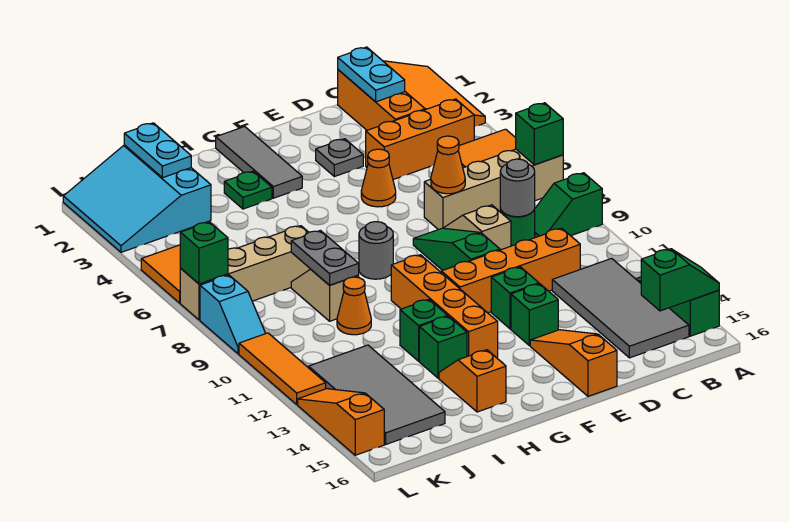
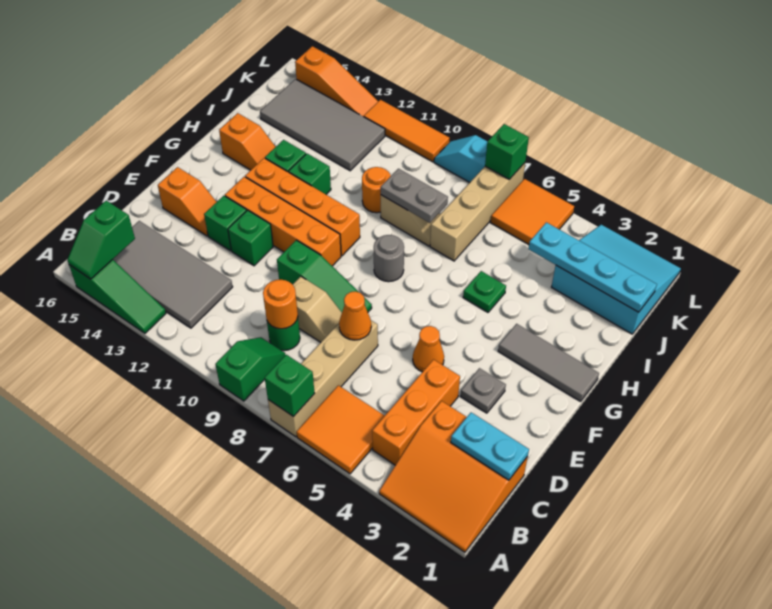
grey round brick C9 level 2 -> orange round brick C9 level 2
orange brick C11:F11 level 1 -> orange brick F10:F13 level 1
orange slope E14:E16 level 1 top 16 -> orange slope E14:E15 level 1 top 15
green plate H3 level 1 -> green plate H5 level 1
orange cone I10 level 1 -> orange round brick I10 level 1
cyan plate J1:J2 level 2 -> cyan plate J1:J4 level 2

